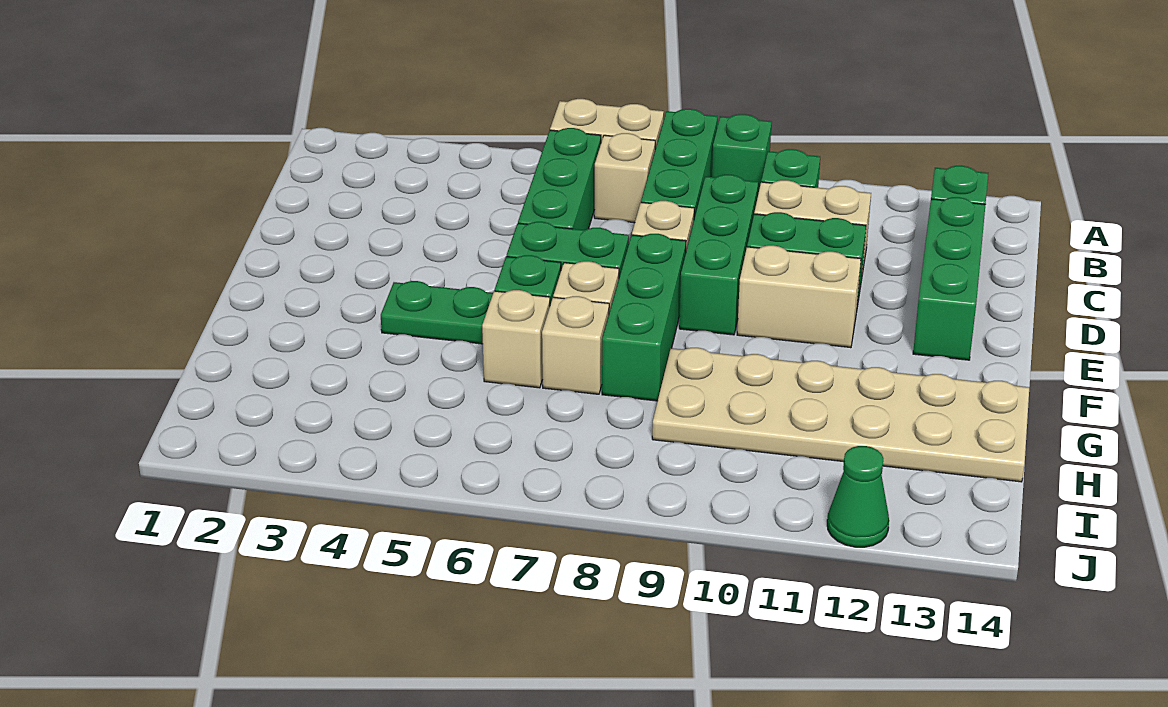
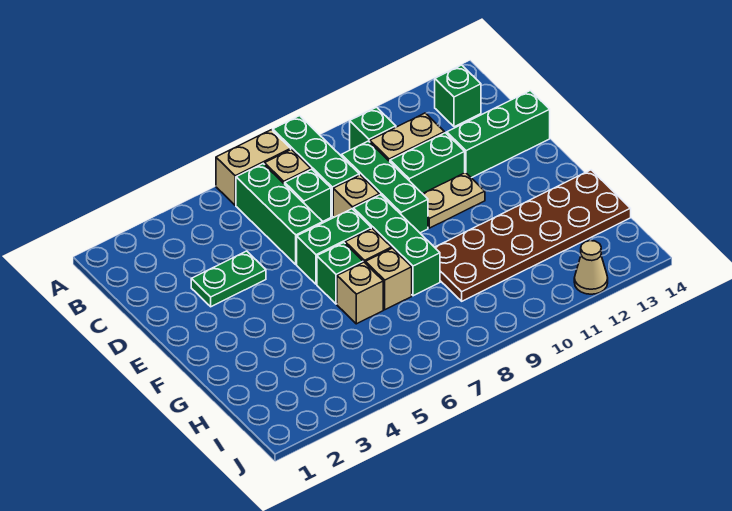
green brick A9 level 1 -> green brick C7 level 1
green brick C13:E13 level 1 -> green brick D12:D14 level 1
tan brick E10:E11 level 1 -> tan plate E10:E11 level 1
green plate F4:F5 level 1 -> green plate D3:D4 level 1
tan plate G9:H14 level 1 -> brown plate G9:H14 level 1
green cone J12 level 1 -> tan cone J12 level 1

